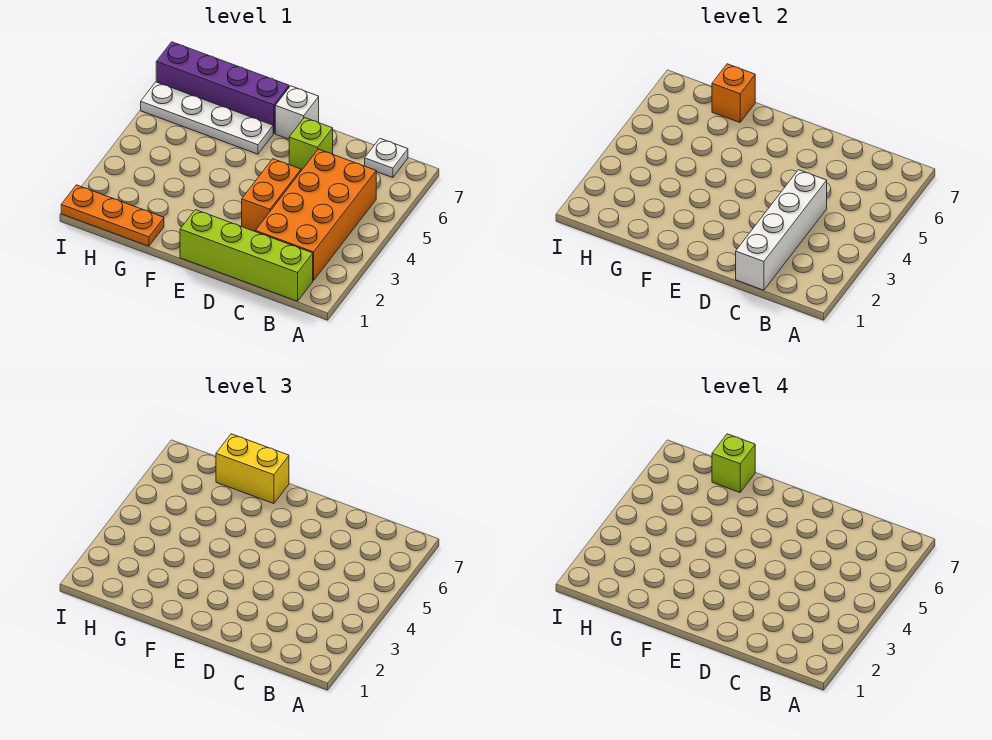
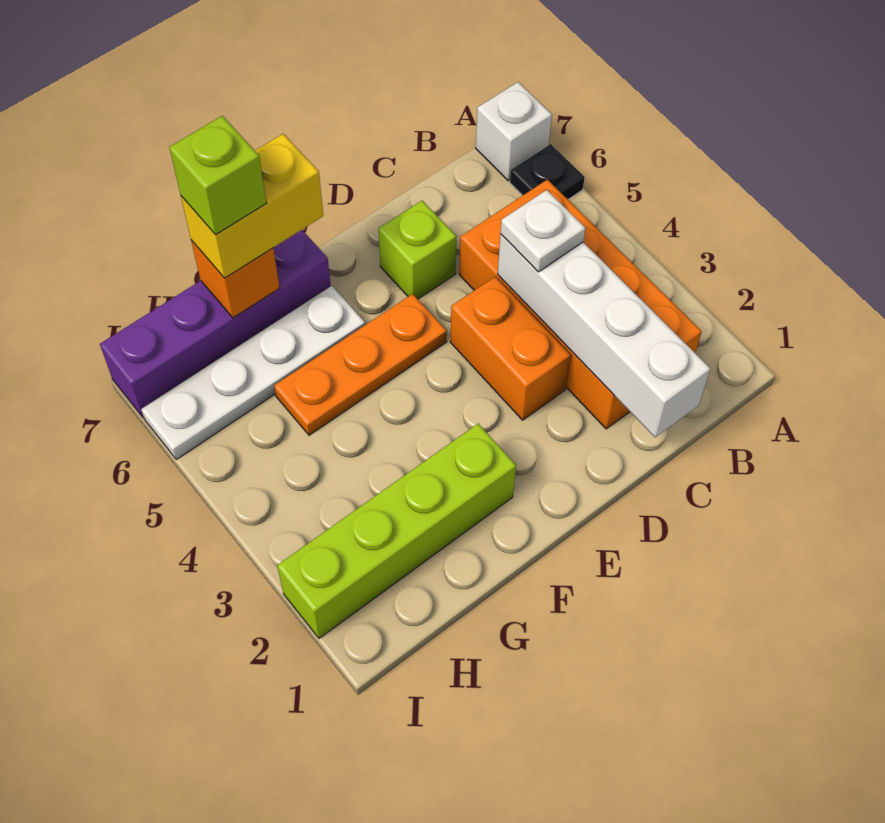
none -> black plate A6 level 1
lime brick B1:E1 level 1 -> lime brick F2:I2 level 1
white plate B7 level 1 -> white plate C4 level 3
white brick E7 level 1 -> white brick A7 level 1
orange plate G1:I1 level 1 -> orange plate E5:G5 level 1

